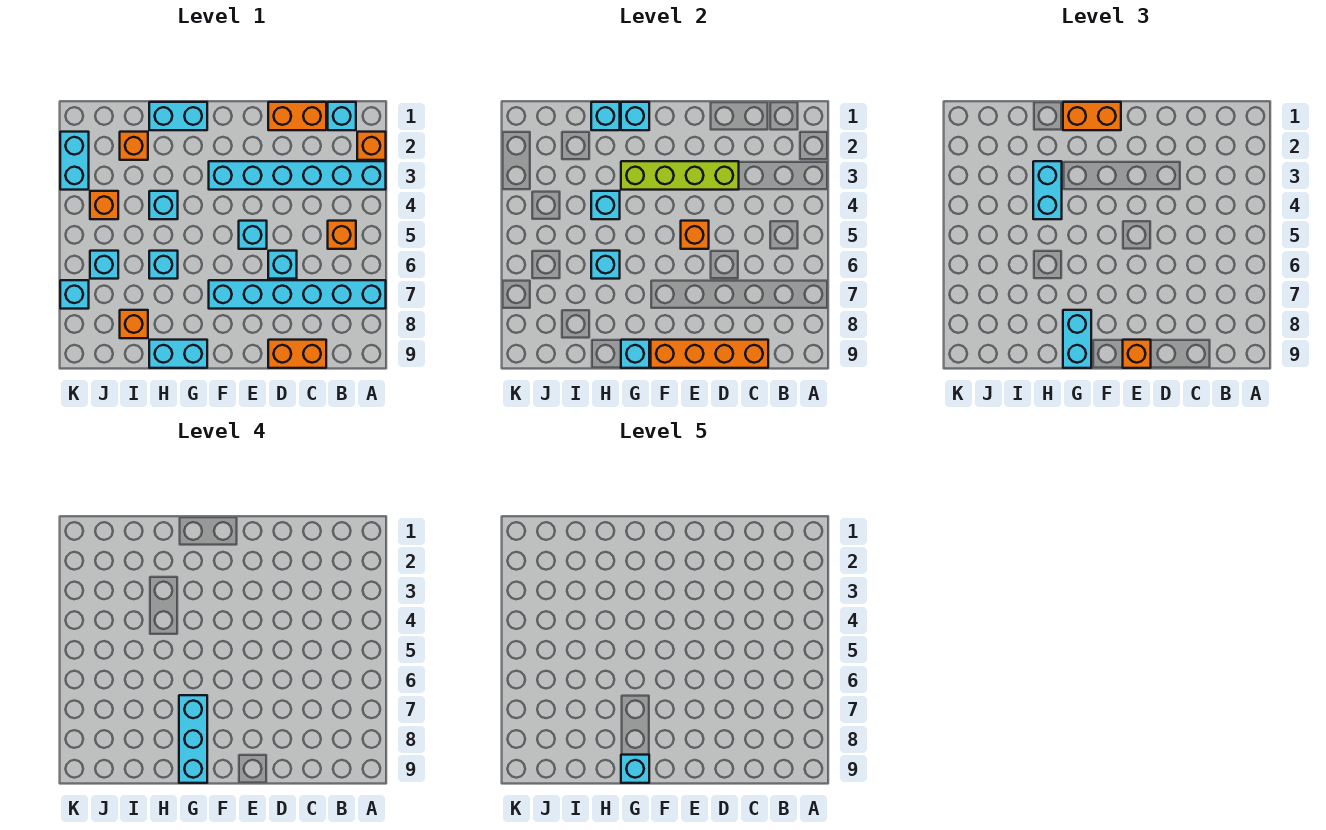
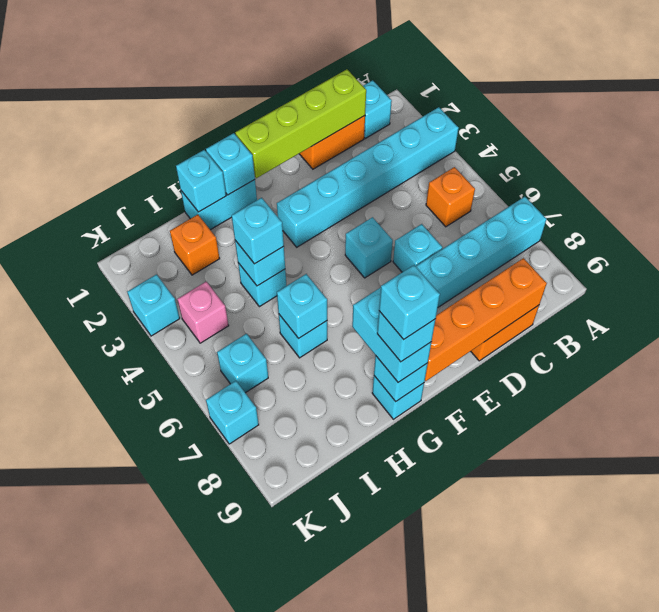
orange brick A2 level 1 -> none
lime brick D3:G3 level 2 -> lime brick C1:F1 level 2
orange brick E5 level 2 -> none
orange brick E9 level 3 -> none
orange brick F1:G1 level 3 -> none
cyan brick G7:G9 level 4 -> cyan brick G9 level 4
cyan brick G9:H9 level 1 -> cyan brick G9 level 1
cyan brick H3:H4 level 3 -> cyan brick H4 level 3
orange brick I8 level 1 -> none
orange brick J4 level 1 -> pink brick J4 level 1
cyan brick K2:K3 level 1 -> cyan brick K3 level 1

